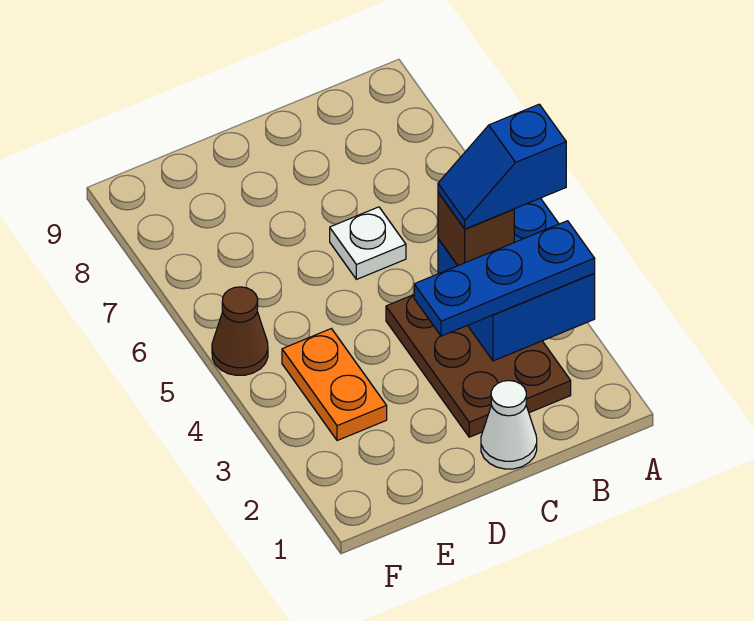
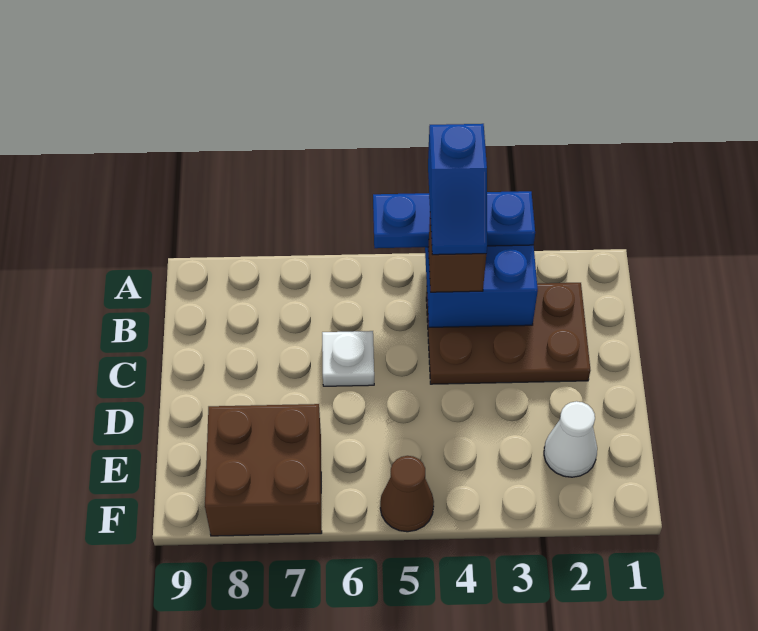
blue plate A3:C3 level 3 -> blue plate A3:A5 level 3
white cone C1 level 1 -> white cone E2 level 1
orange plate E3:E4 level 1 -> none
none -> brown brick E7:F8 level 1

